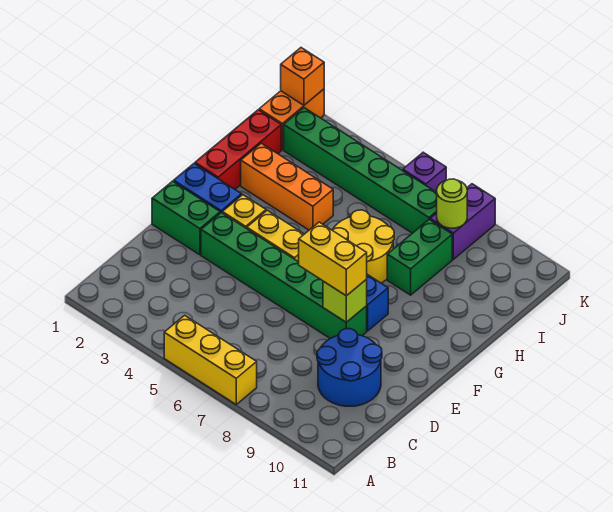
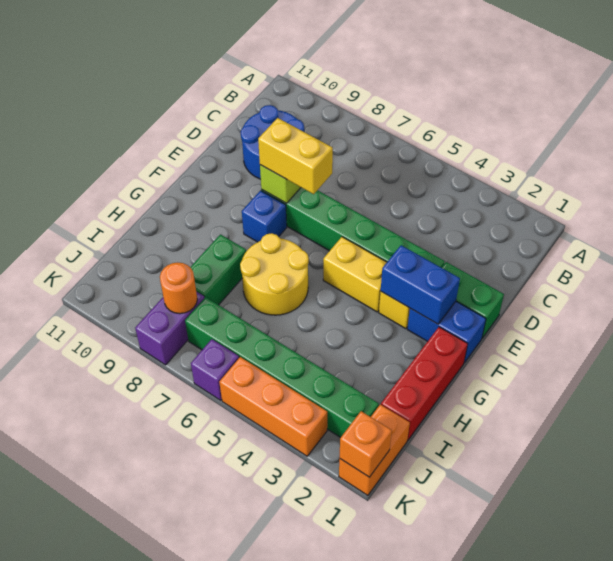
yellow brick A5:A7 level 1 -> none
none -> blue brick F2:F3 level 2
orange brick H2:H4 level 1 -> orange brick K3:K5 level 1
lime round brick J8 level 2 -> orange round brick J8 level 2

